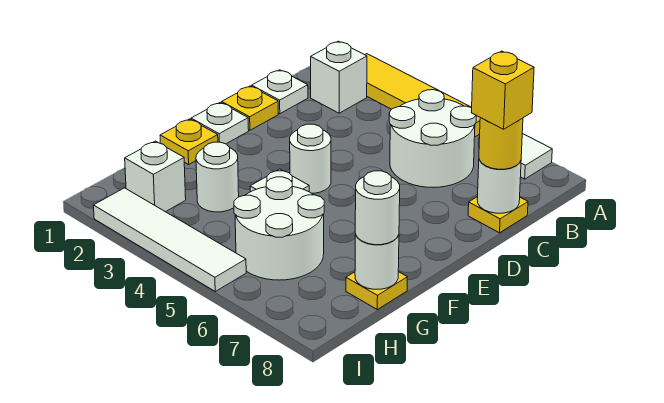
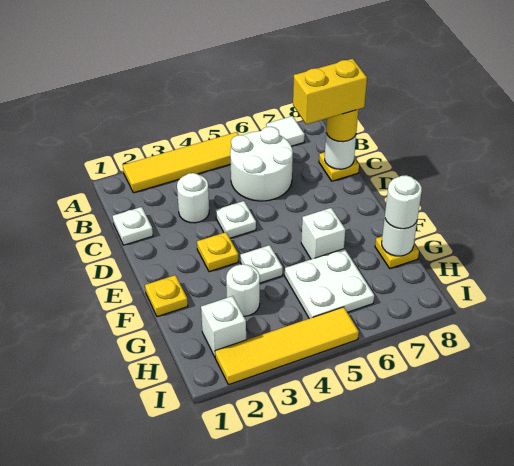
white brick B2 level 1 -> white brick F6 level 1
yellow brick C8 level 4 -> yellow brick C7:C8 level 4
yellow plate D1 level 1 -> yellow plate E3 level 1
white plate E1 level 1 -> white plate D4 level 1
white round brick E4 level 1 -> white round brick C3 level 1
white round brick G5:H6 level 1 -> white plate G5:H6 level 1
white tile I2:I5 level 1 -> yellow tile I2:I5 level 1

